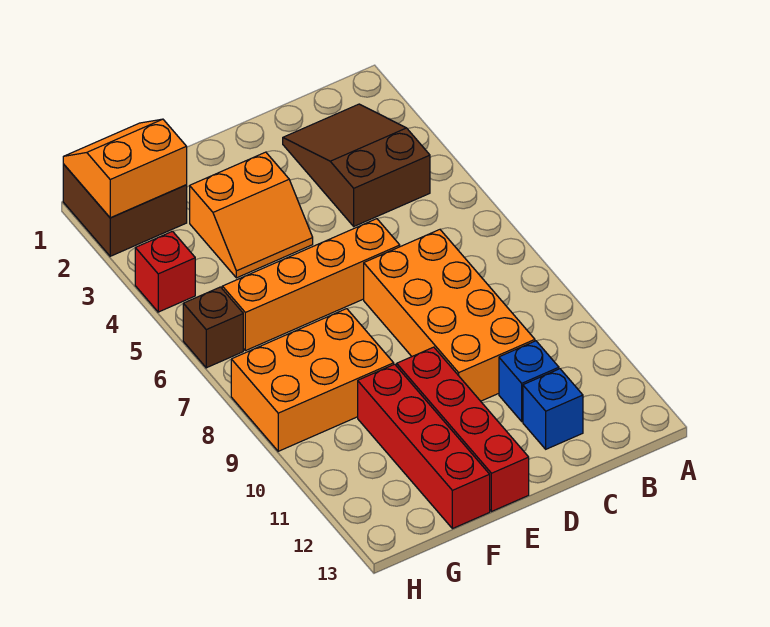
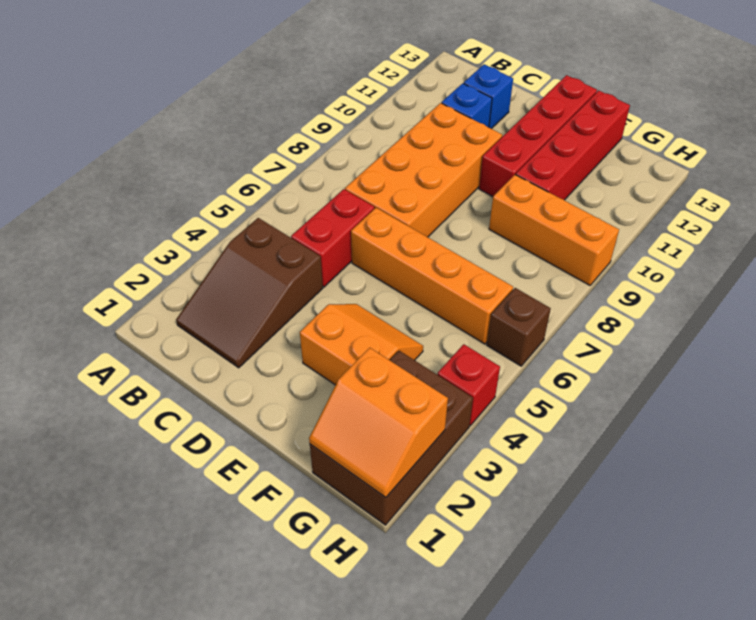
none -> red brick C5:C6 level 1
orange brick F8:H9 level 1 -> orange brick F9:H9 level 1
brown brick G1:H2 level 1 -> brown brick G1:H3 level 1

